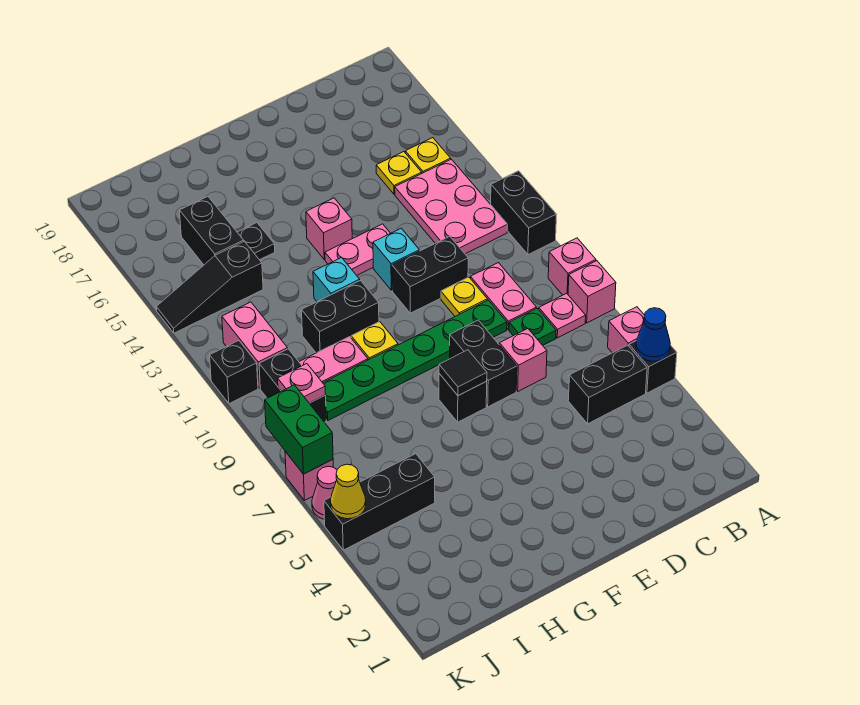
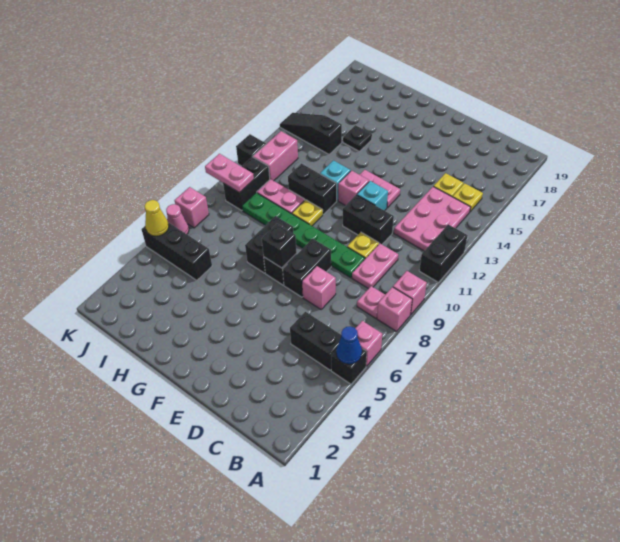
green plate C8 level 1 -> none
black tile F7 level 2 -> black brick F7 level 2
pink brick F14 level 1 -> pink brick F12 level 1
black brick I15:I16 level 1 -> black brick G7:G8 level 1
pink plate J9 level 2 -> pink plate J9:K9 level 2
green brick K7:K8 level 2 -> none

